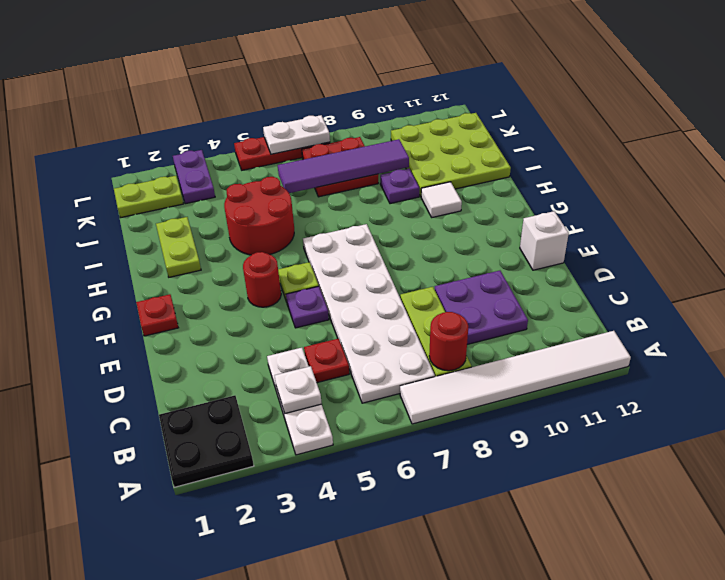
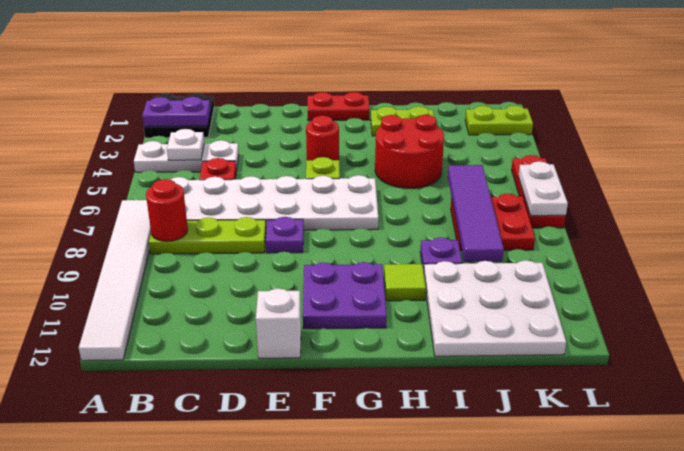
purple plate C9:D10 level 1 -> purple plate F10:G11 level 1
purple plate E5 level 1 -> purple plate E8 level 1
red plate F1 level 1 -> red plate F1:G1 level 1
white tile H10 level 1 -> lime tile H10 level 1
lime plate I10:K12 level 1 -> white plate I10:K12 level 1
lime plate K1:K2 level 1 -> lime plate K2:L2 level 1
purple plate K3:L3 level 1 -> purple plate A2:B2 level 2

